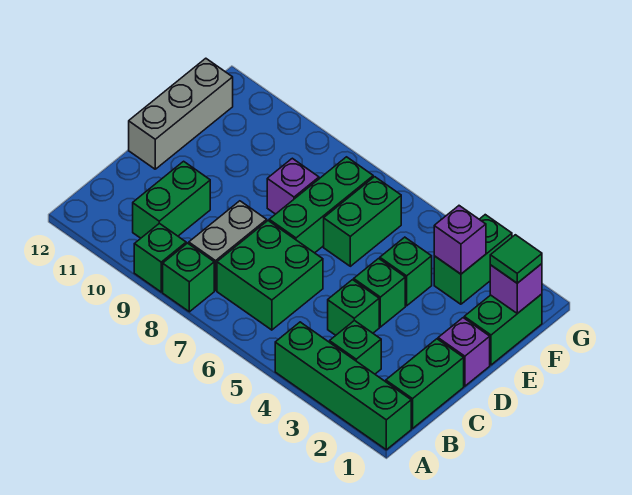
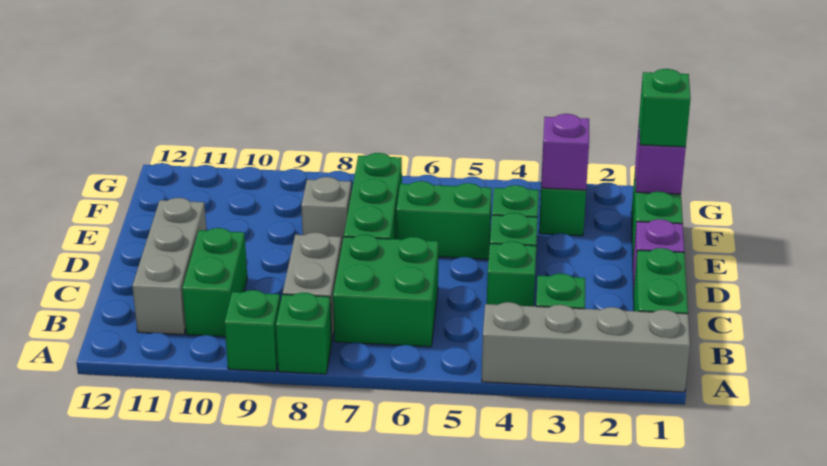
green brick A1:A4 level 1 -> grey brick A1:A4 level 1
grey brick D12:F12 level 1 -> grey brick B11:D11 level 1
green brick E6:F6 level 1 -> green brick E5:E6 level 1
purple brick E8 level 1 -> grey brick E8 level 1
green tile F1 level 3 -> green brick F1 level 3

